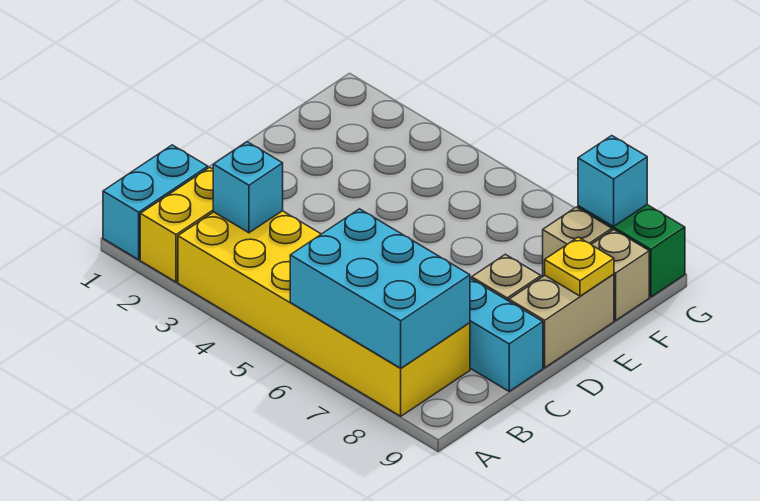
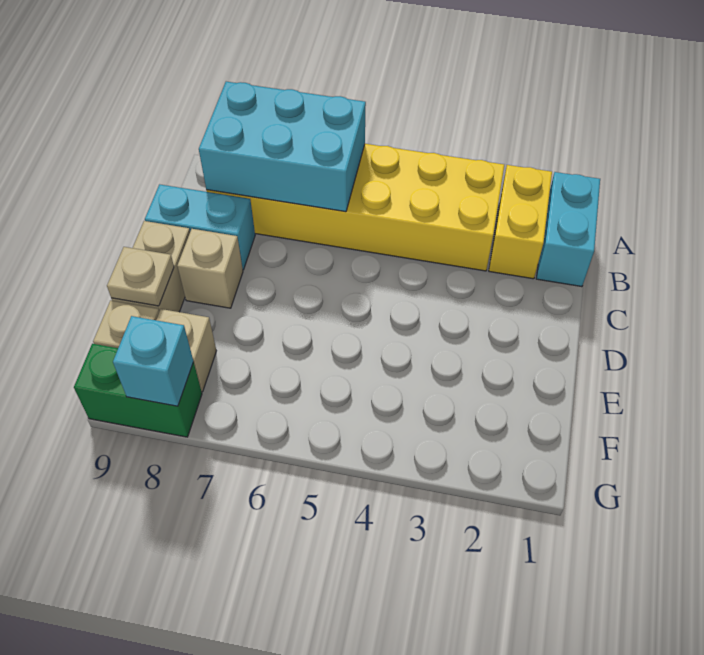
cyan brick B3 level 2 -> none
yellow plate E9 level 2 -> tan plate E9 level 2

